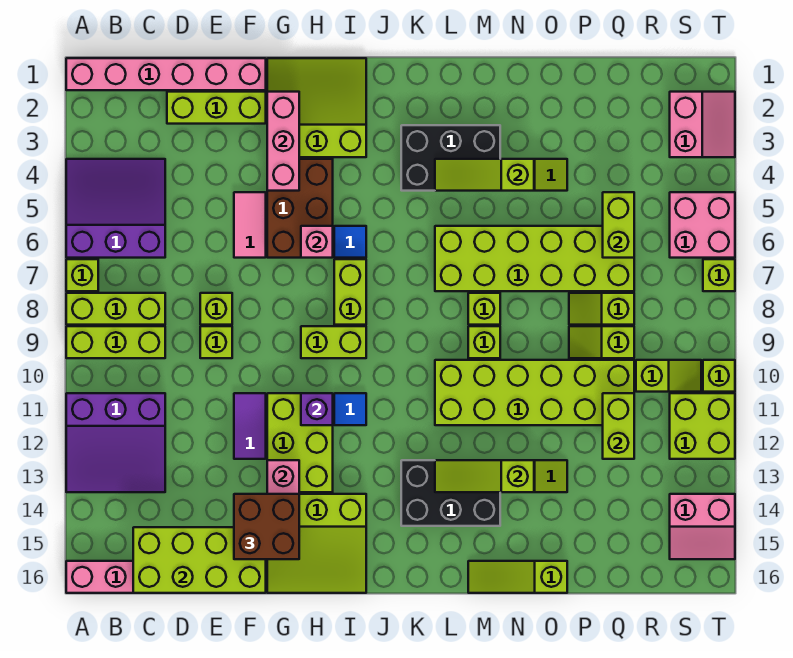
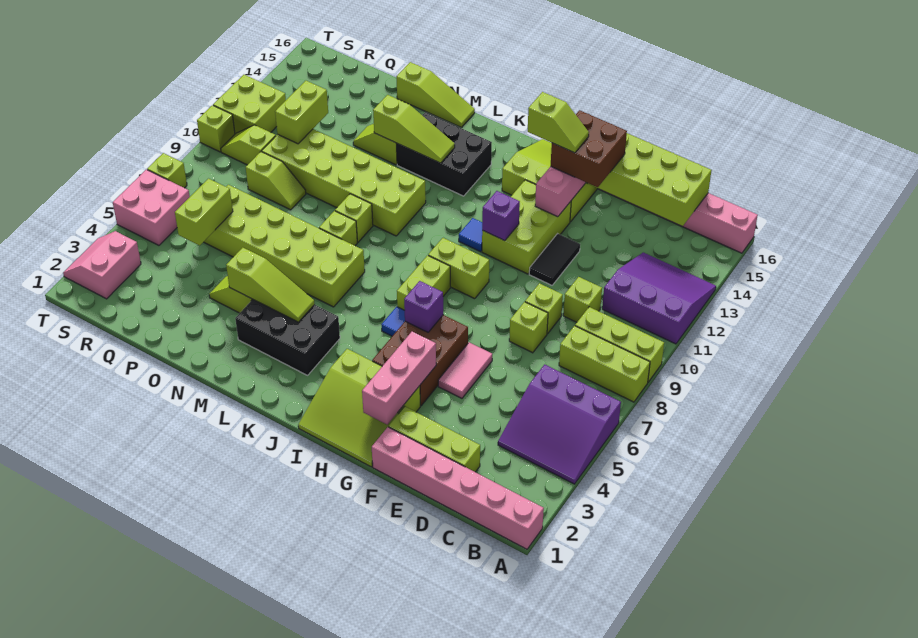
lime brick A7 level 1 -> lime brick D10 level 1
purple tile F11:F12 level 1 -> black tile F11:F12 level 1
pink brick H6 level 2 -> purple brick H6 level 2
lime slope P8:Q8 level 1 top Q -> lime slope G14:H14 level 4 top H
pink slope S14:T15 level 1 top 14 -> none

